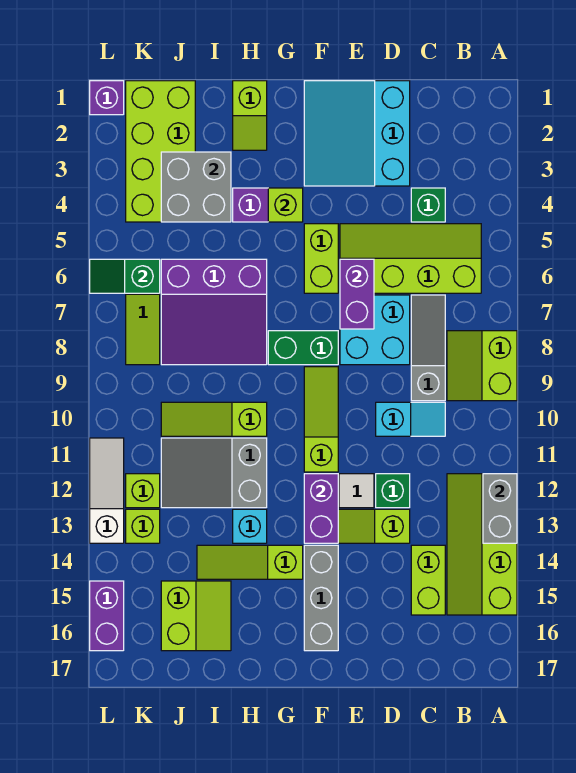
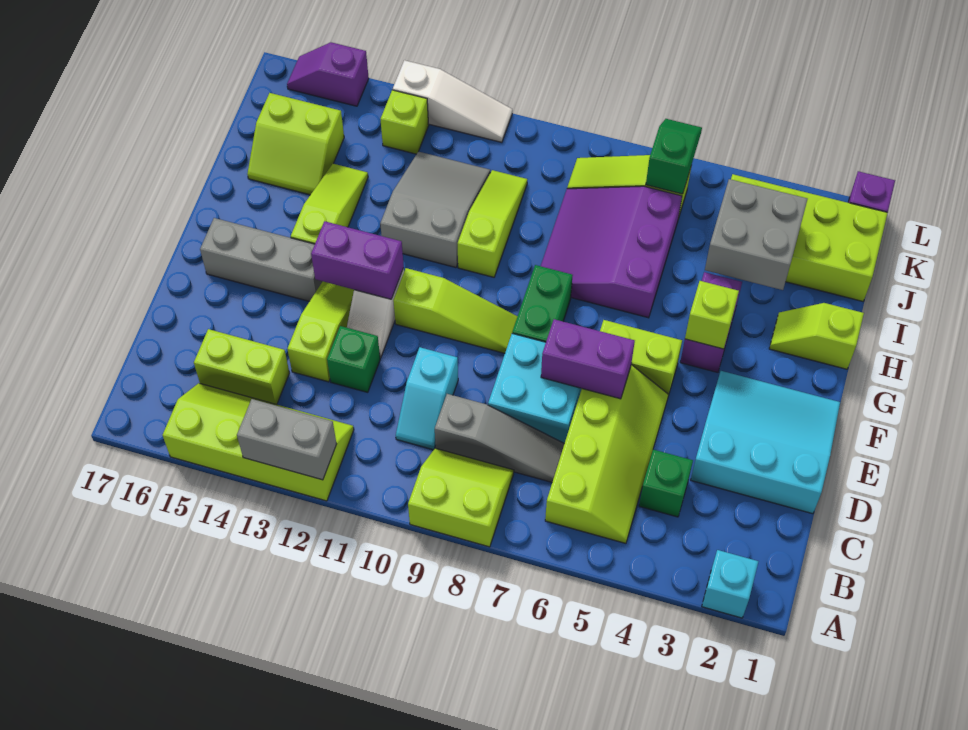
cyan brick H13 level 1 -> cyan brick A2 level 1
lime brick K12 level 1 -> none
purple brick L15:L16 level 1 -> purple slope L15:L16 level 1 top 15

